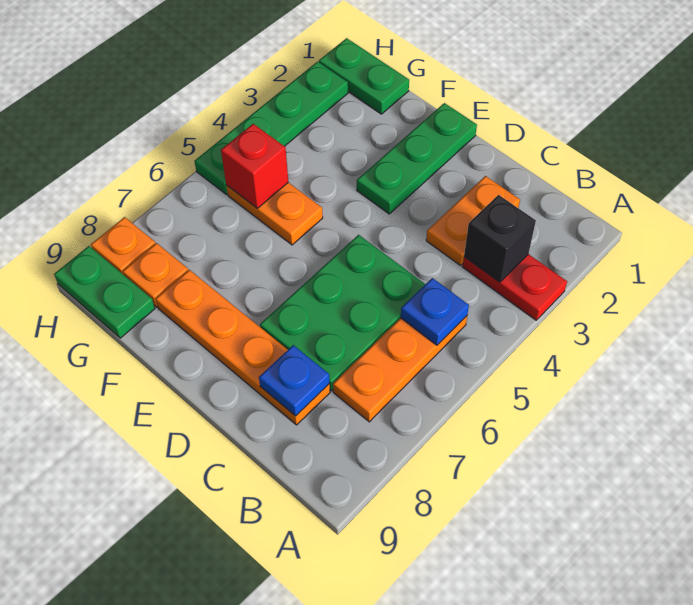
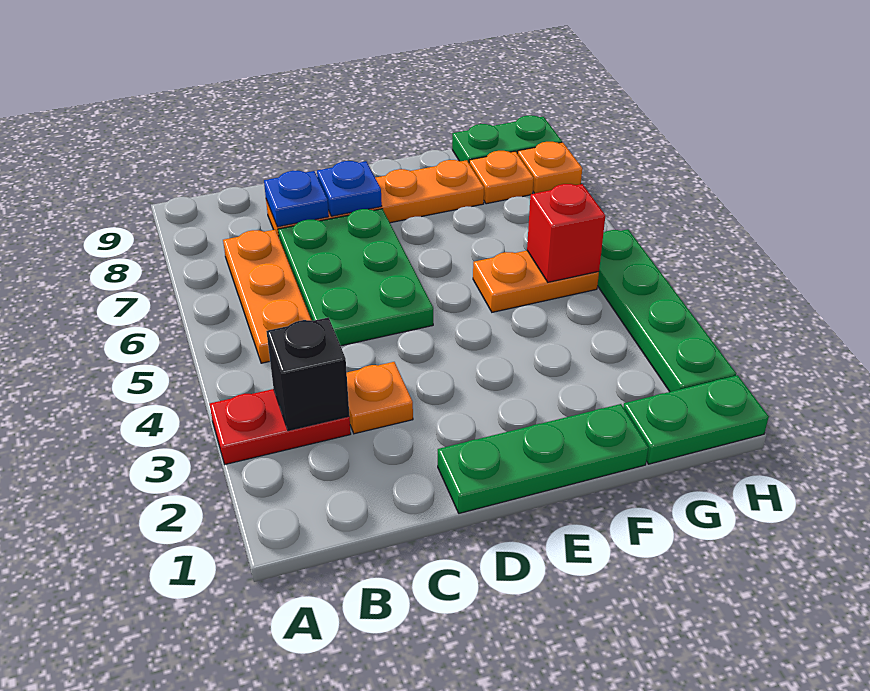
blue plate B5 level 2 -> blue plate D8 level 2
orange plate C2:C3 level 1 -> orange plate C3 level 1
green plate E1:E3 level 1 -> green plate D1:F1 level 1

